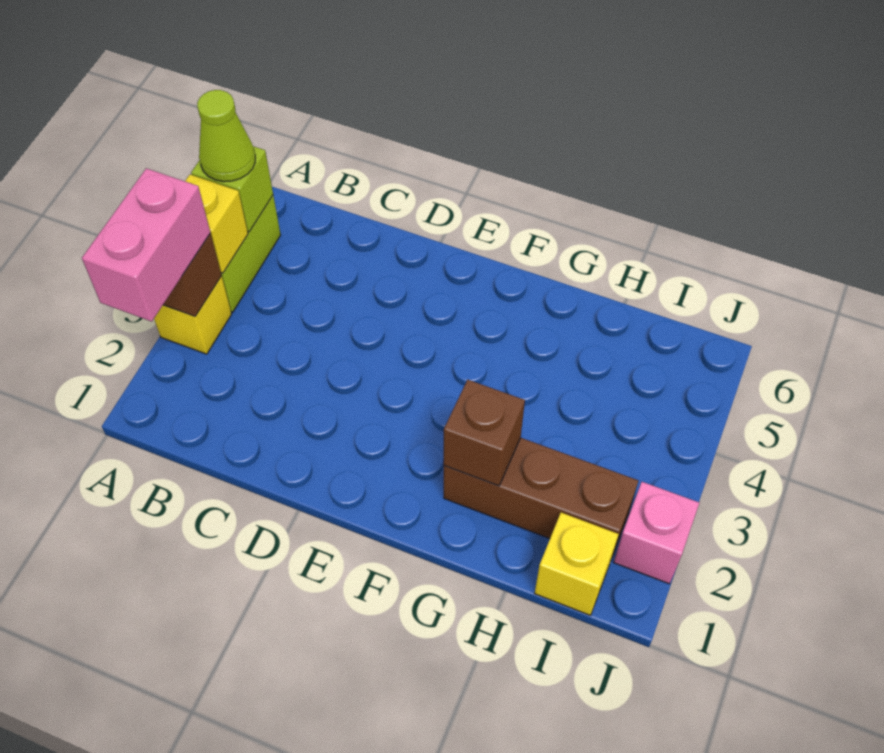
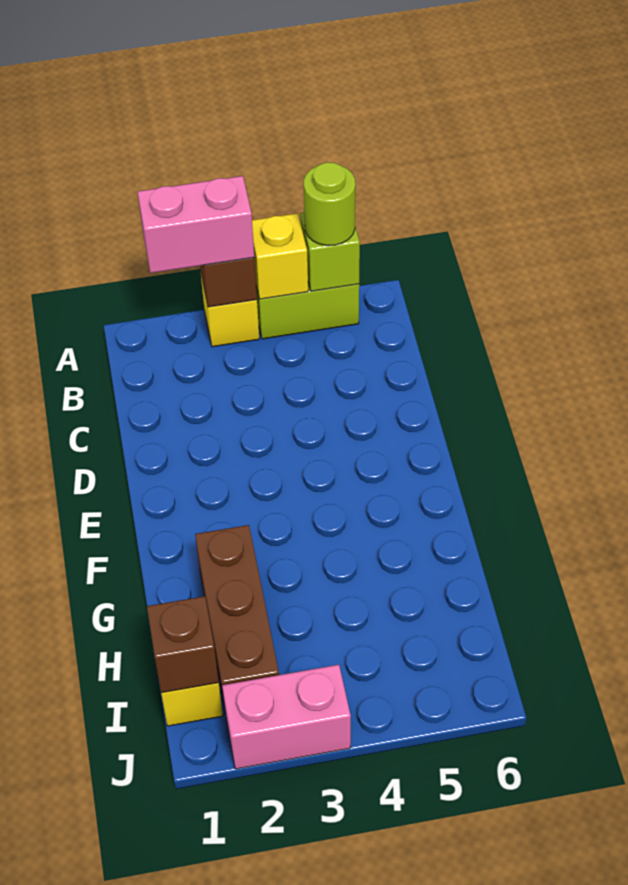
lime cone A5 level 3 -> lime round brick A5 level 3
brown brick G2 level 2 -> brown brick I1 level 2
pink brick J2 level 1 -> pink brick J2:J3 level 1

